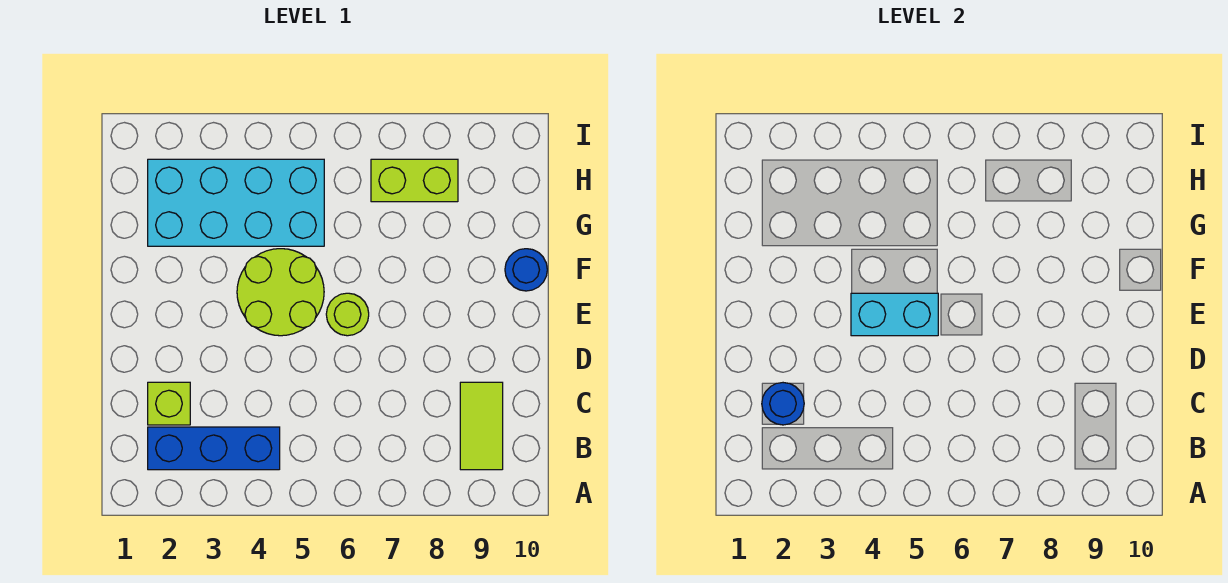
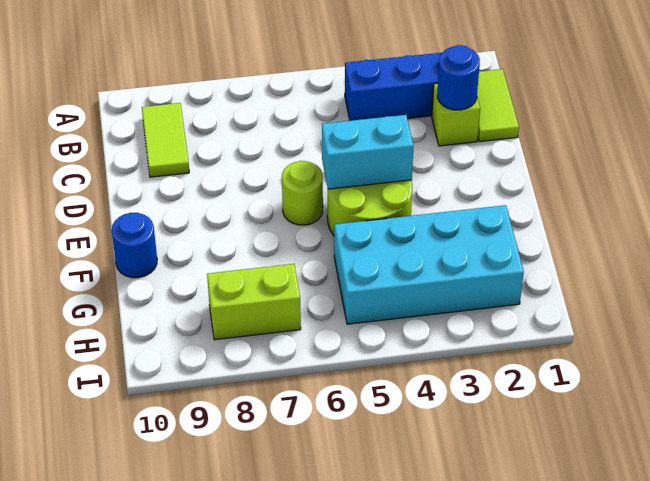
none -> lime tile B1:C1 level 1

